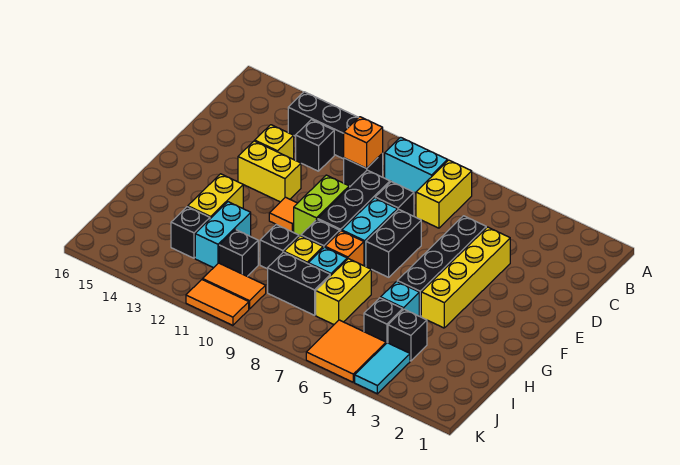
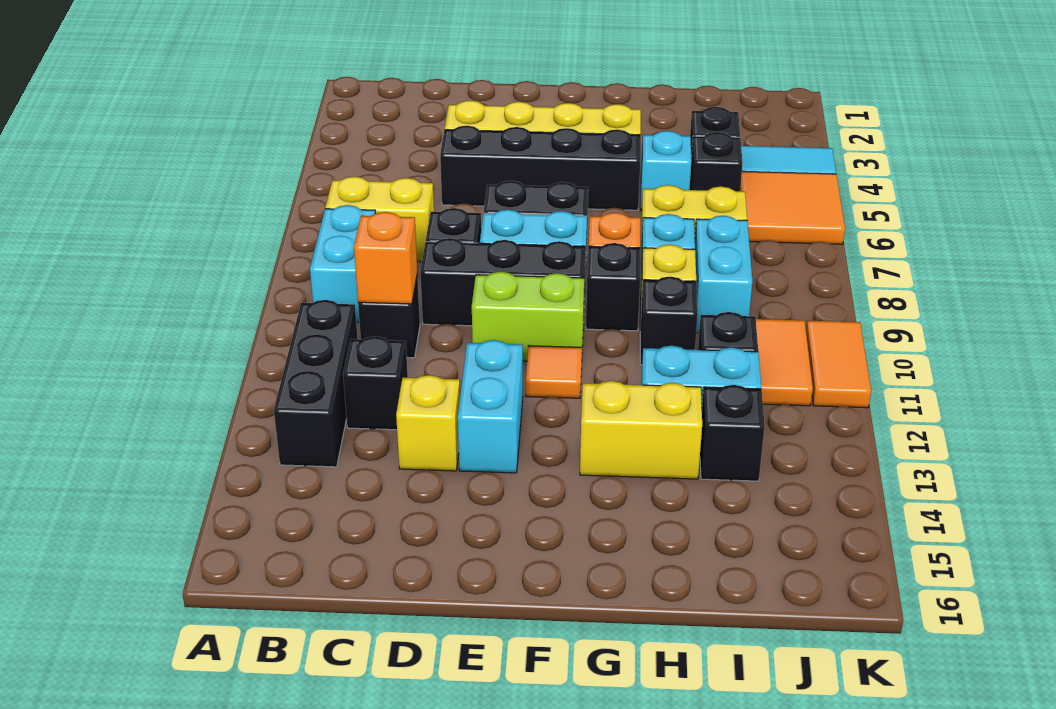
yellow brick E12:E13 level 1 -> cyan brick E12:E13 level 1
black brick I8:I9 level 1 -> cyan brick I8:I9 level 1

